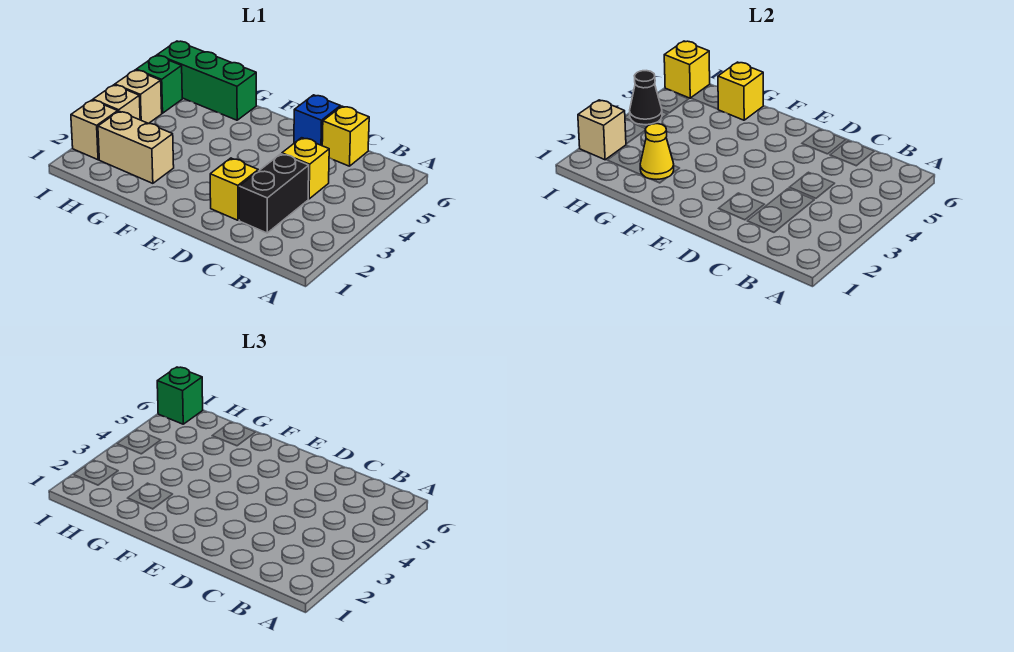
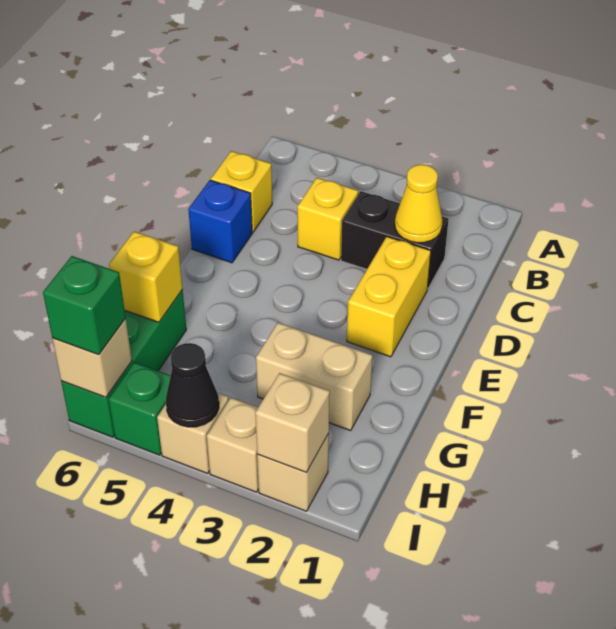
yellow brick D2 level 1 -> yellow brick D2:E2 level 1
tan brick G2:H2 level 1 -> tan brick G2:G3 level 1
yellow cone G2 level 2 -> yellow cone C2 level 2
yellow brick I6 level 2 -> tan brick I6 level 2

